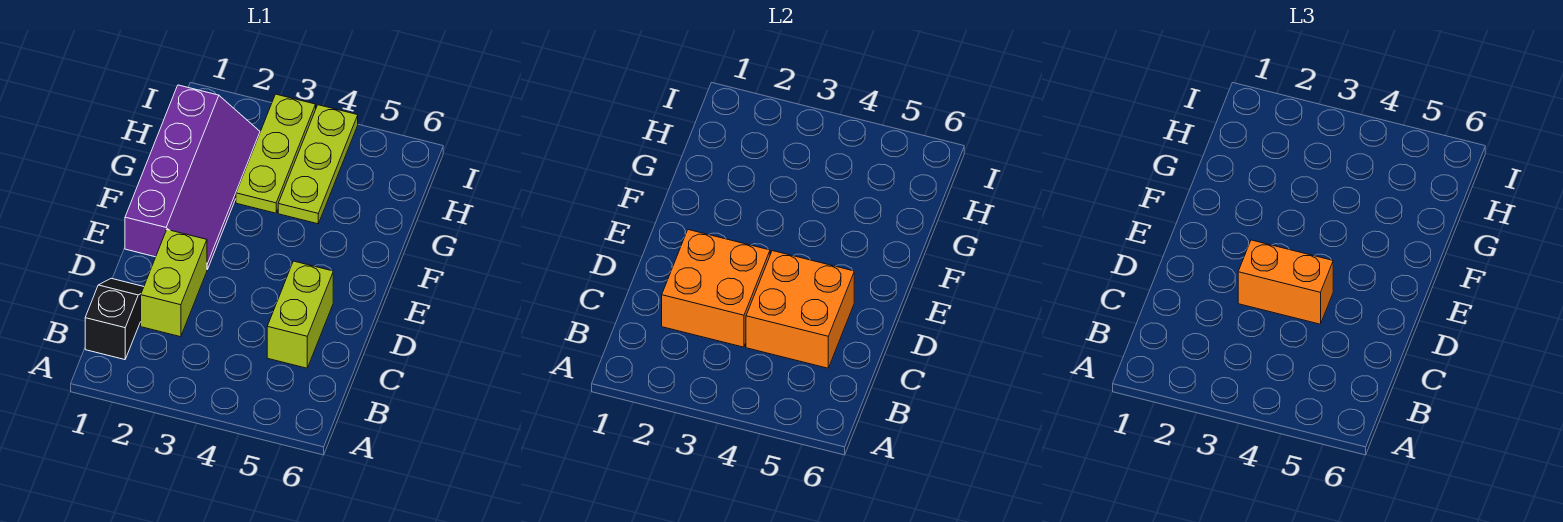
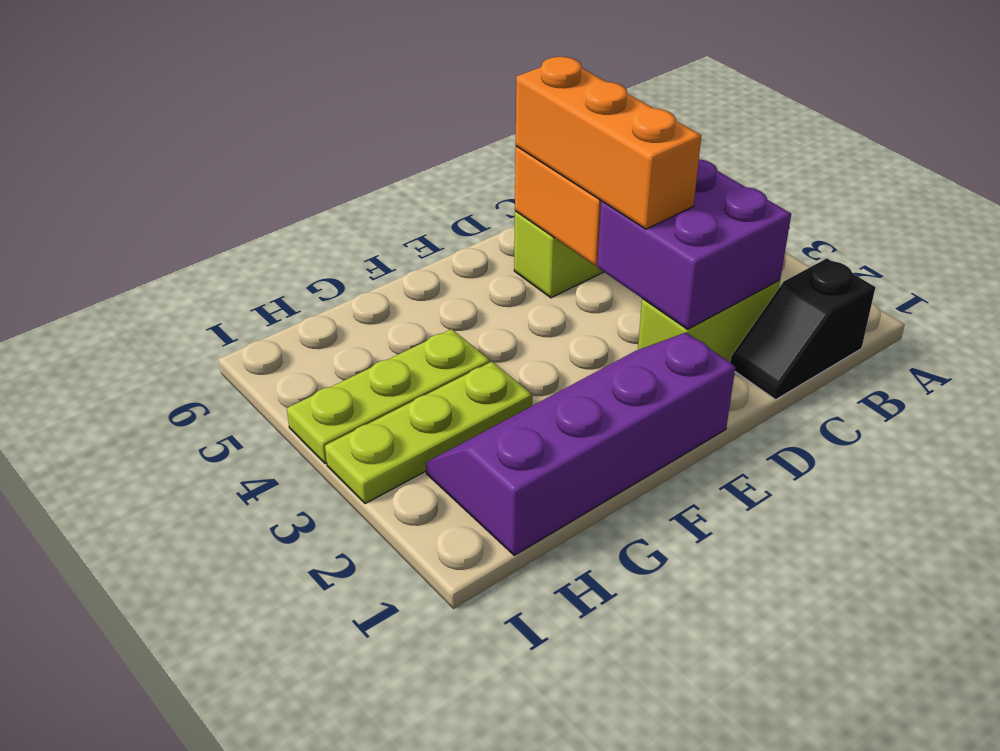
orange brick C2:D3 level 2 -> purple brick C2:D3 level 2
orange brick D3:D4 level 3 -> orange brick D3:D5 level 3

